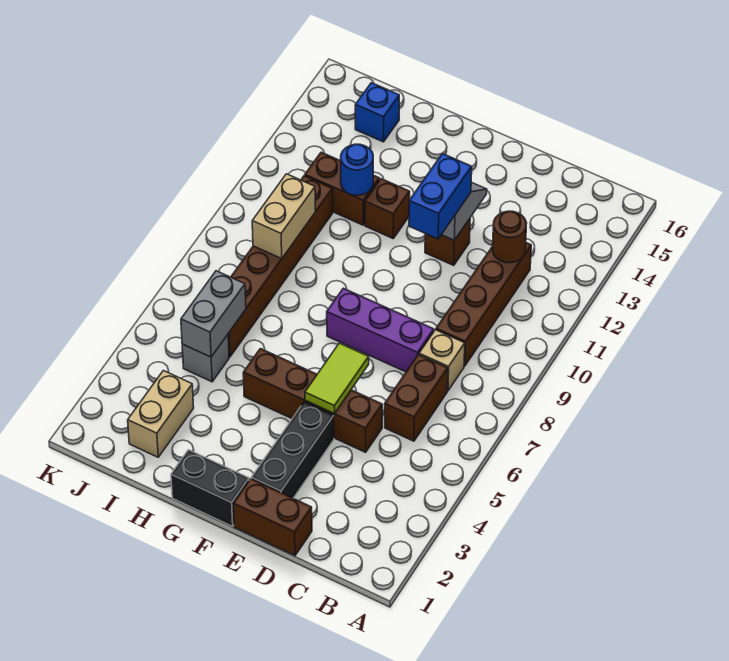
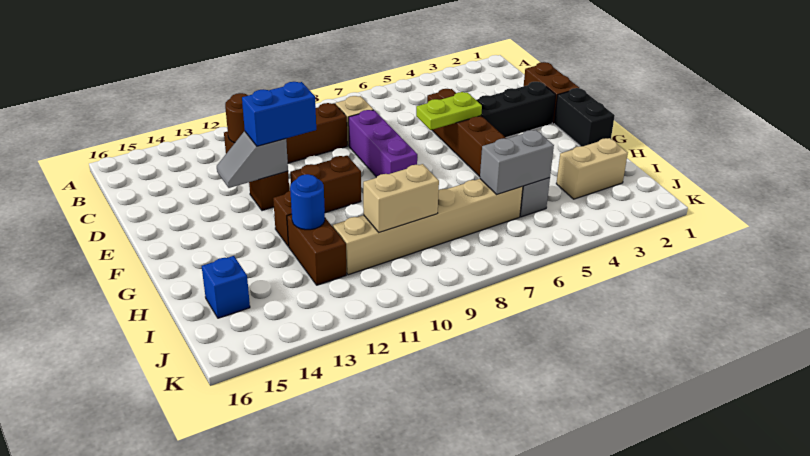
brown brick C6:C7 level 1 -> brown brick F10:F11 level 1
lime tile E5:E6 level 2 -> lime plate E5:E6 level 2
brown brick I6:I11 level 1 -> tan brick I6:I11 level 1

